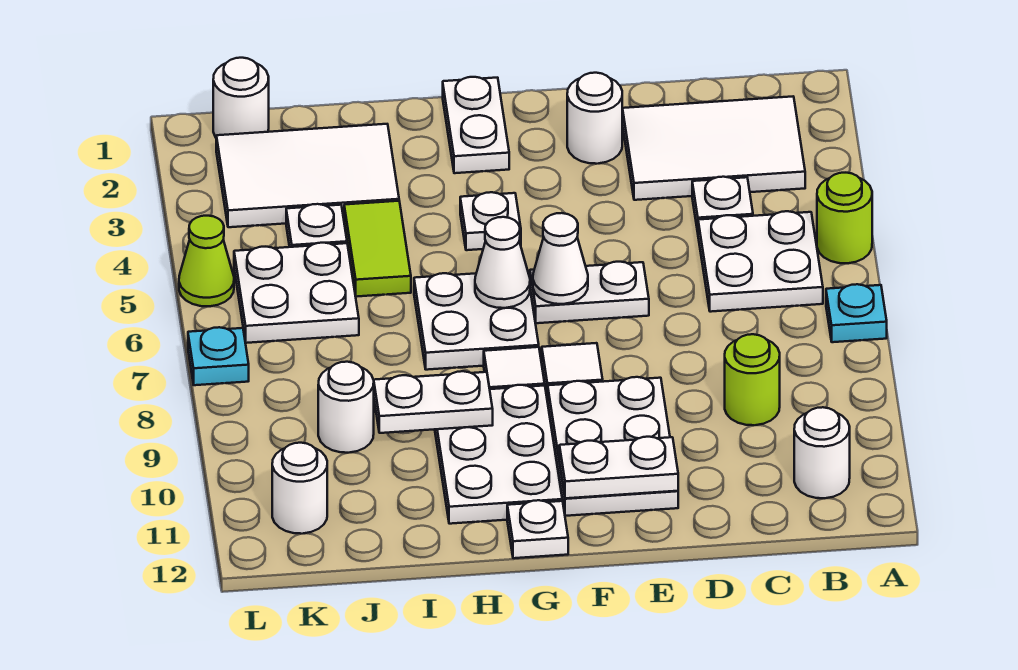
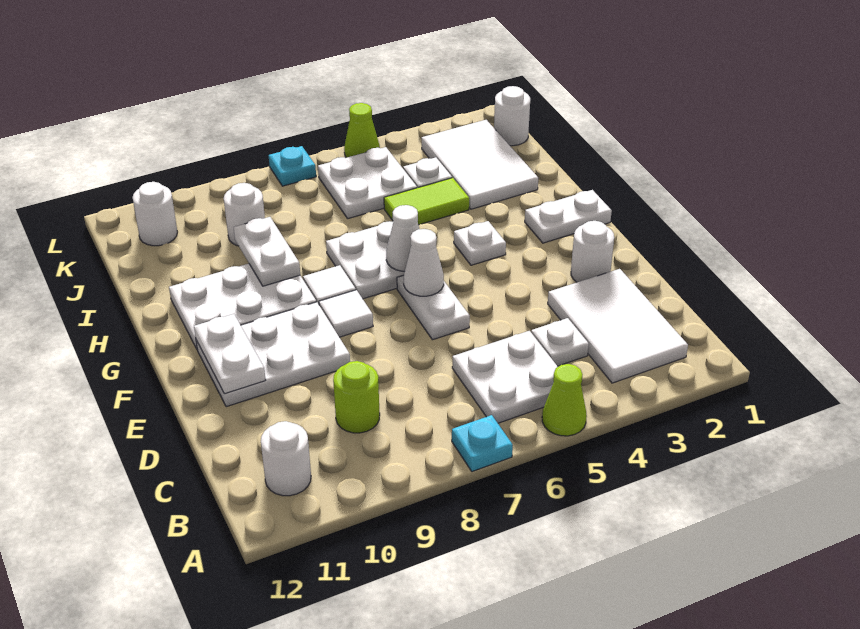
lime round brick A5 level 1 -> lime cone A5 level 1
white plate G12 level 1 -> none

